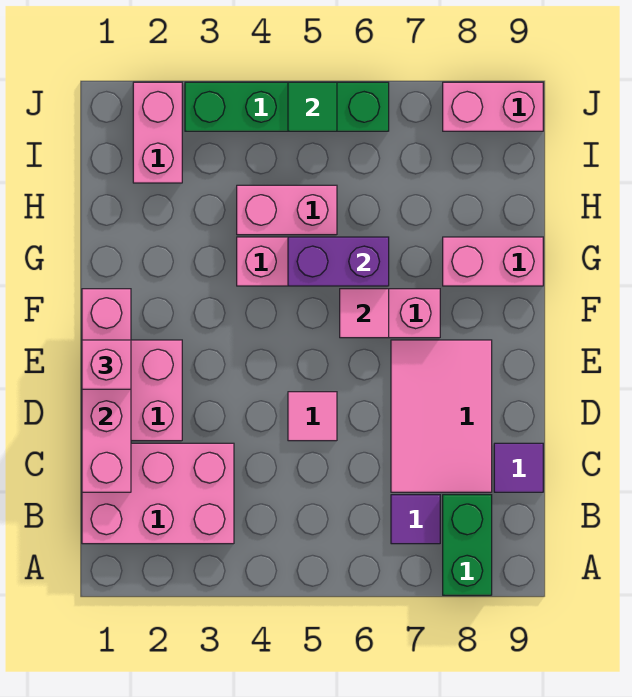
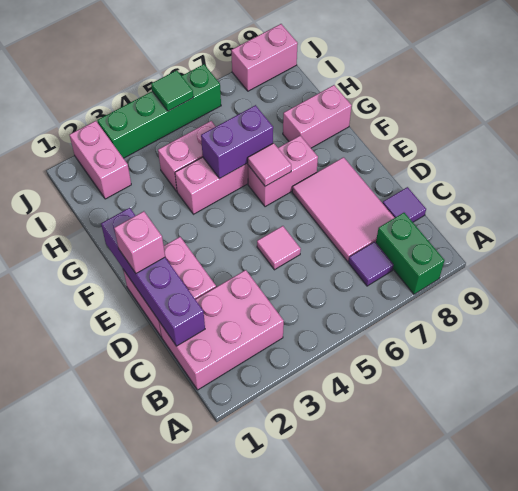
pink brick C1:F1 level 2 -> purple brick C1:F1 level 2

